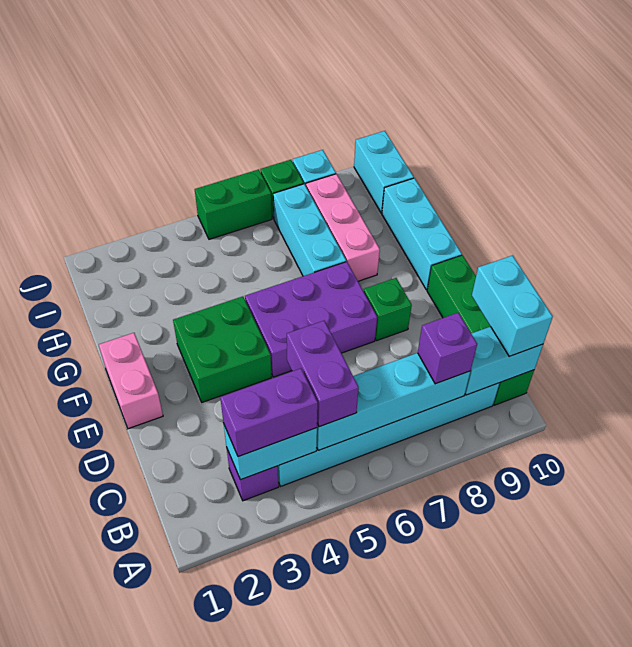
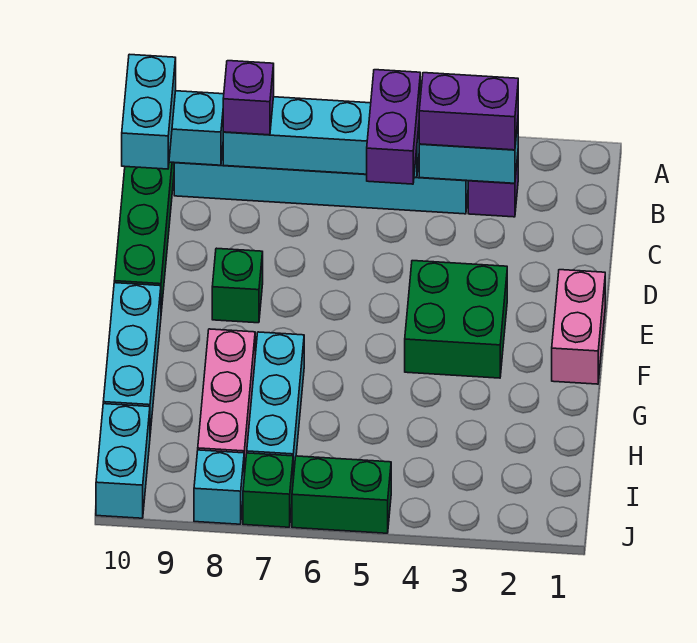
purple brick E5:F7 level 1 -> none

